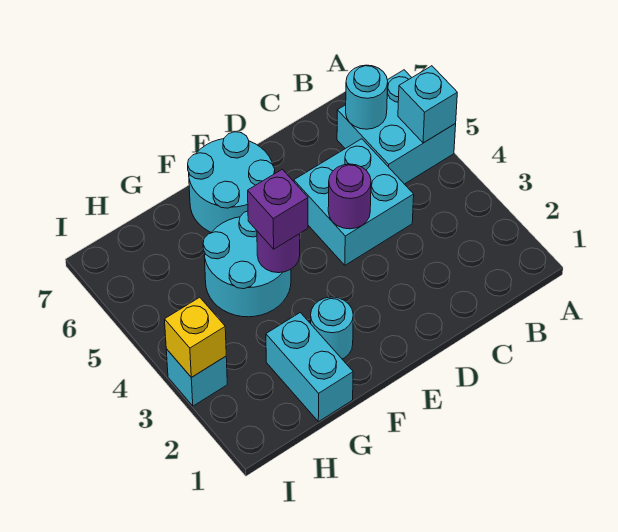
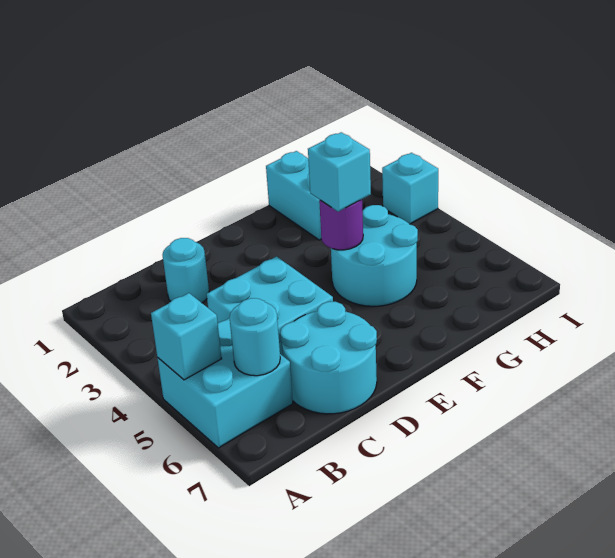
purple round brick D4 level 2 -> none
cyan round brick E6:F7 level 1 -> cyan round brick C6:D7 level 1
cyan round brick F2 level 1 -> cyan round brick C2 level 1
purple brick F4 level 3 -> cyan brick F4 level 3
yellow brick I3 level 2 -> none

